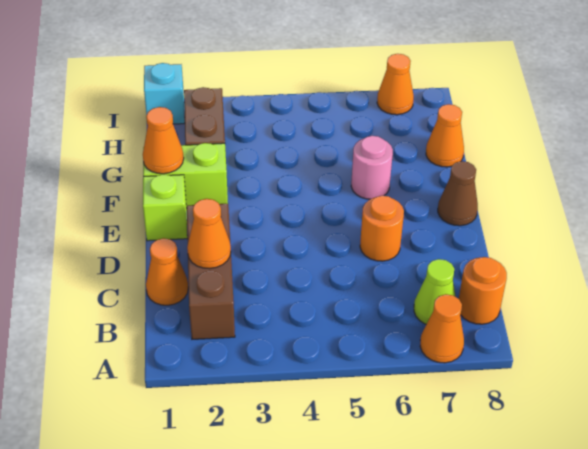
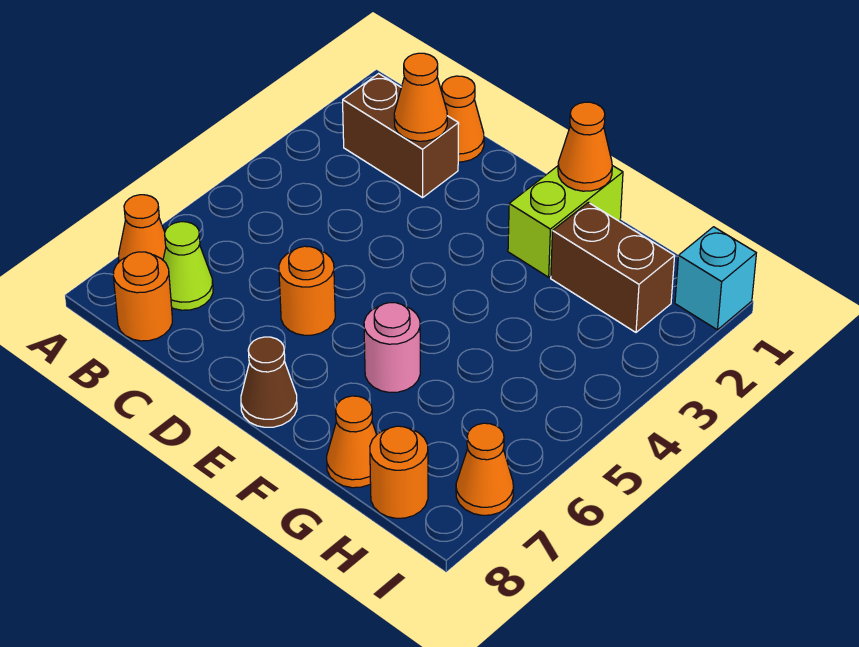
brown brick B2:D2 level 1 -> brown brick B2:C2 level 1
lime brick E1 level 1 -> none
none -> orange round brick H8 level 1

